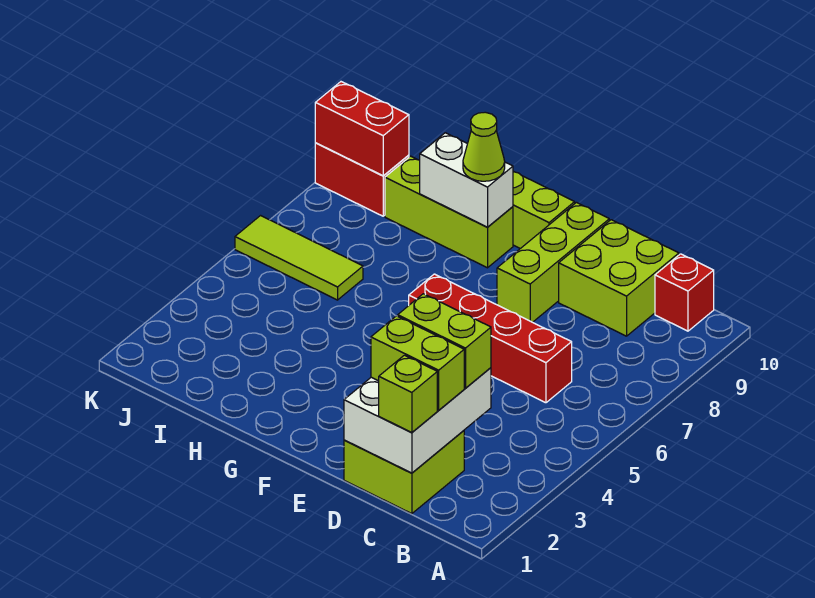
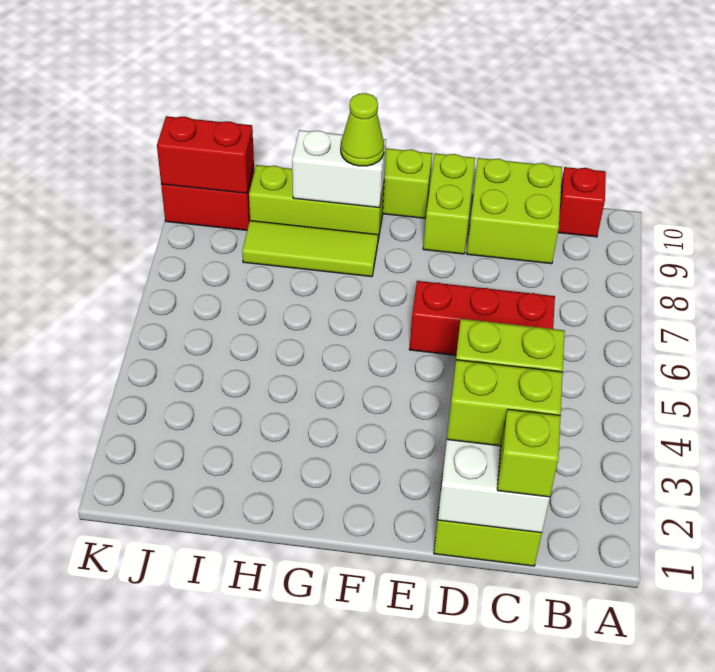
red brick C6:F6 level 1 -> red brick C6:E6 level 1
lime brick E8:E10 level 1 -> lime brick E9:E10 level 1
lime tile I6:K6 level 1 -> lime tile G8:I8 level 1

